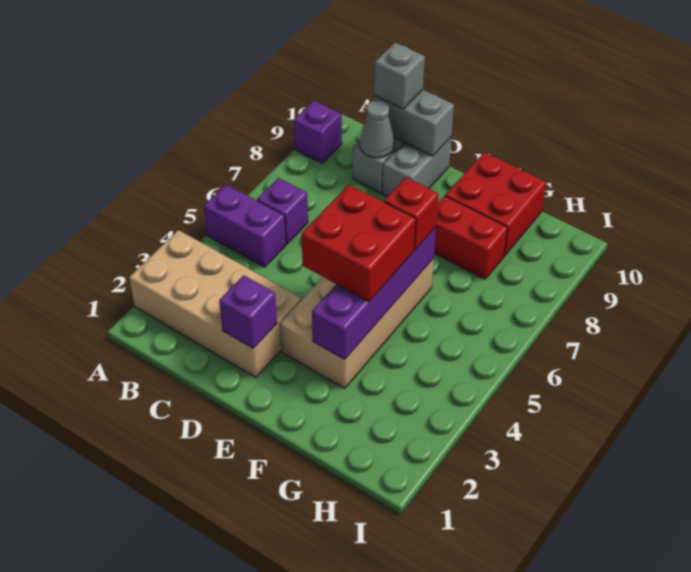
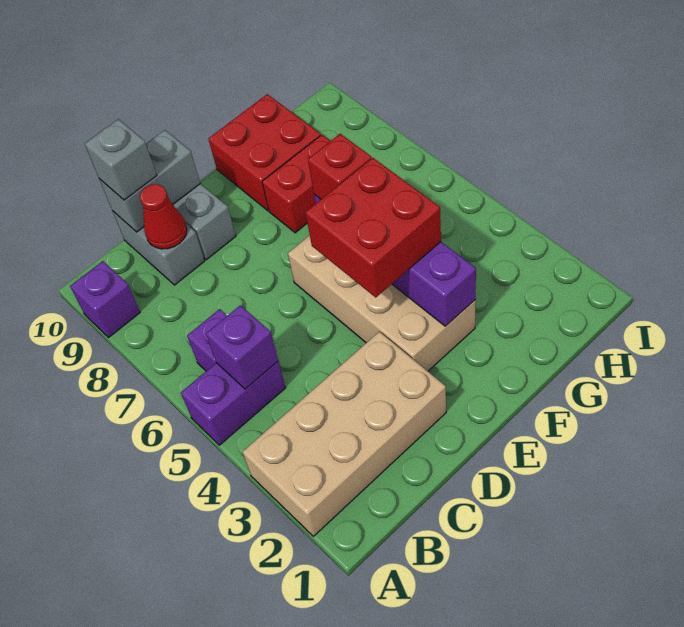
grey cone C9 level 2 -> red cone C9 level 2
purple brick D2 level 2 -> purple brick B5 level 2

